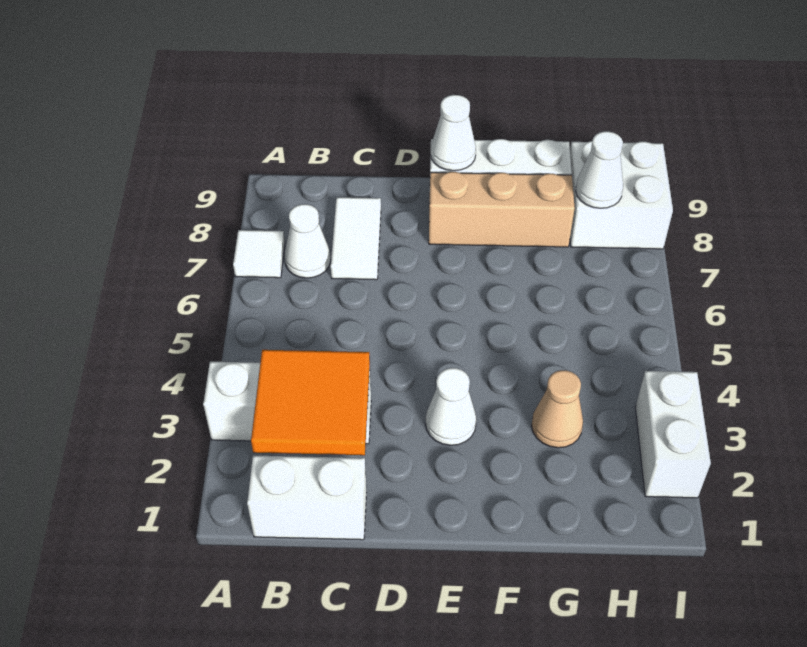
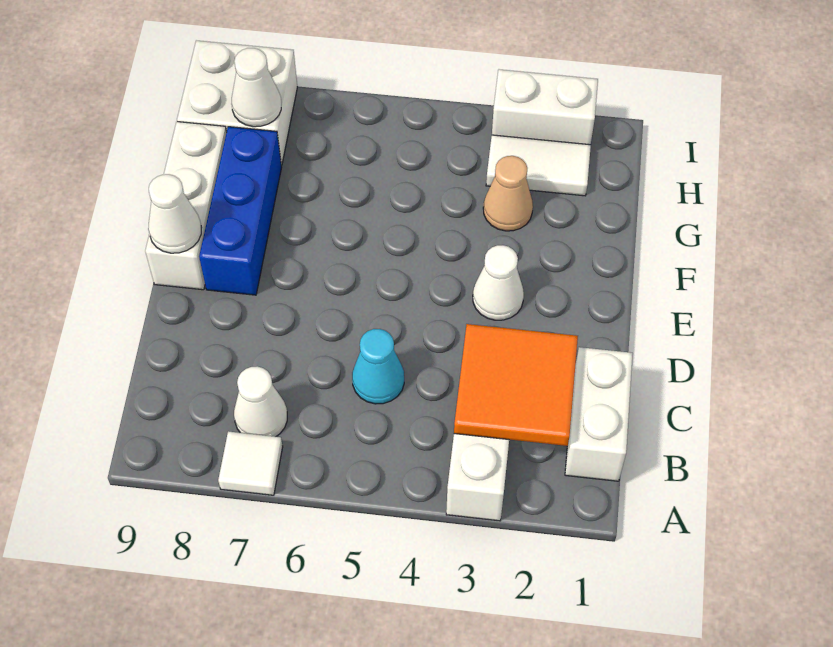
none -> cyan cone C5 level 1
white tile C7:C8 level 1 -> white tile H2:H3 level 1
tan brick E8:G8 level 1 -> blue brick E8:G8 level 1

